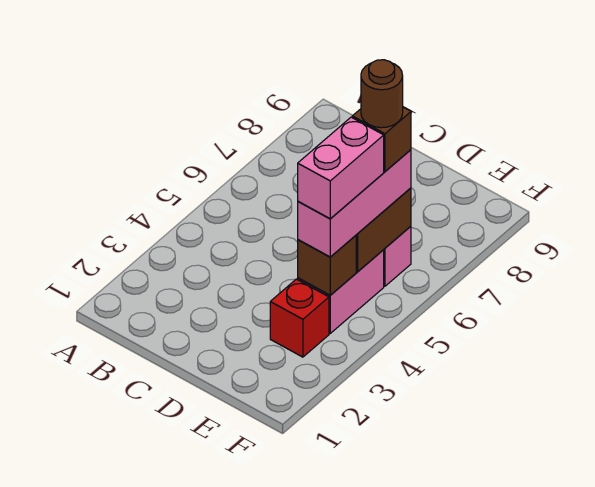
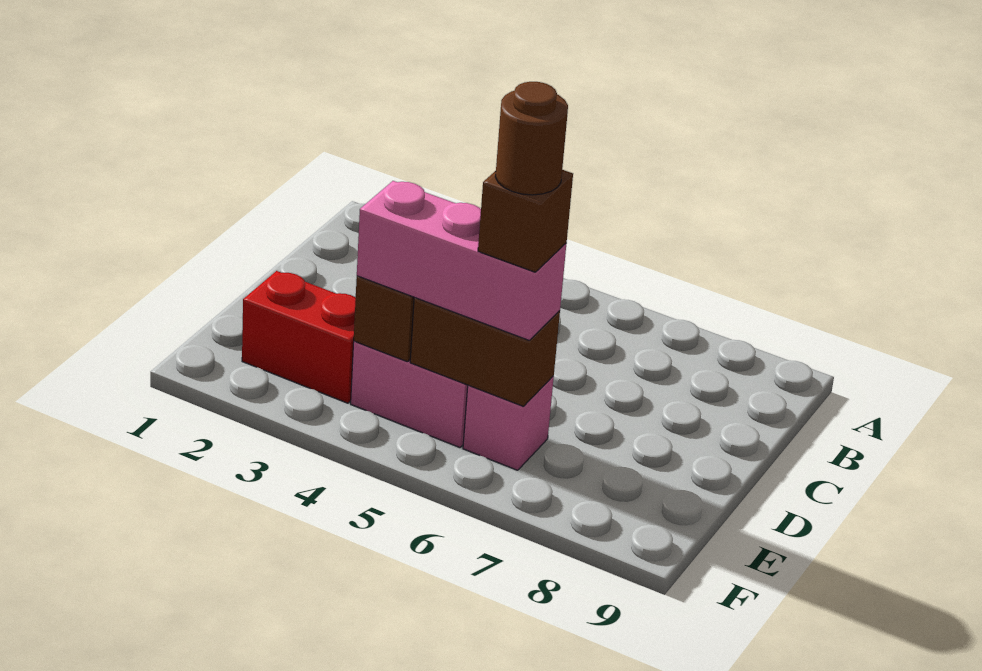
red brick E3 level 1 -> red brick E2:E3 level 1
pink brick E4:E5 level 4 -> none

